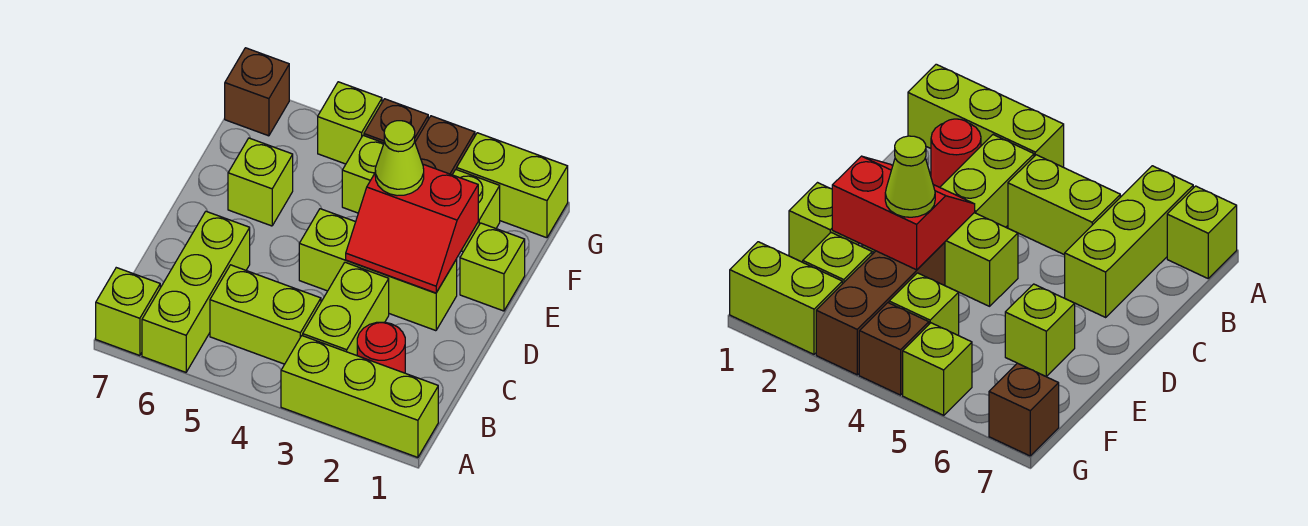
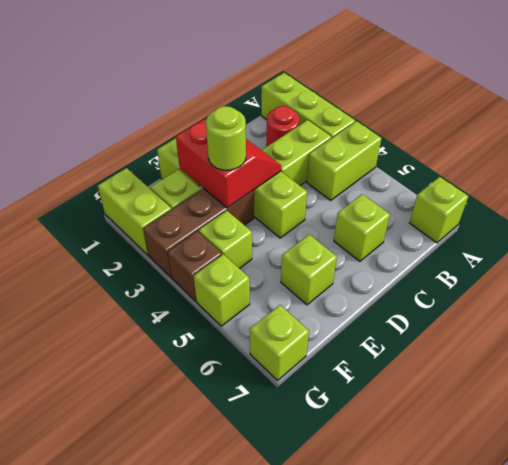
lime brick A6:C6 level 1 -> lime brick C6 level 1
lime brick B4:B5 level 1 -> lime brick A4:B4 level 1
lime cone E3 level 3 -> lime round brick E3 level 3
brown brick G7 level 1 -> lime brick G7 level 1

